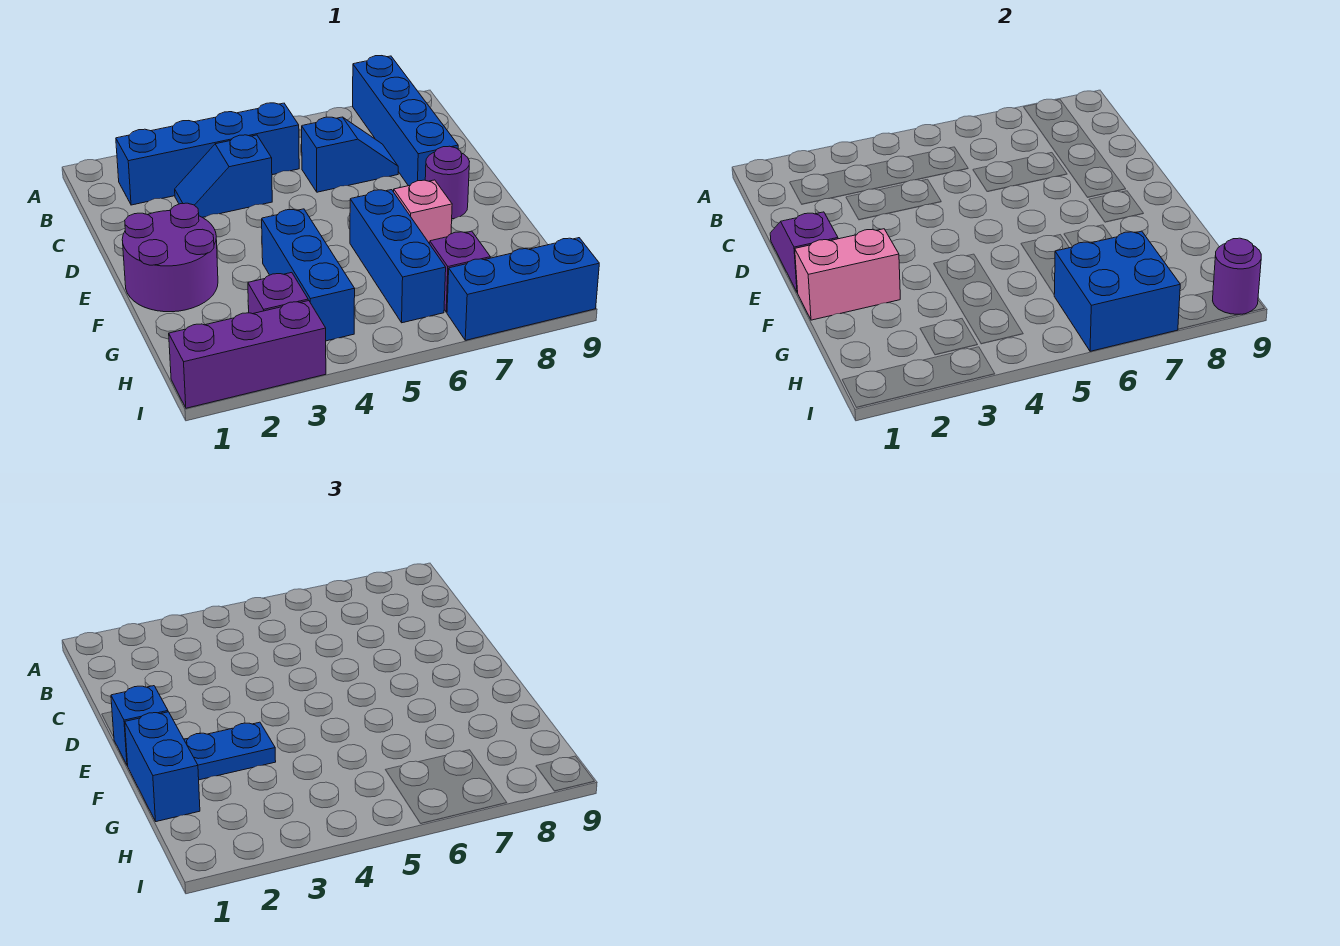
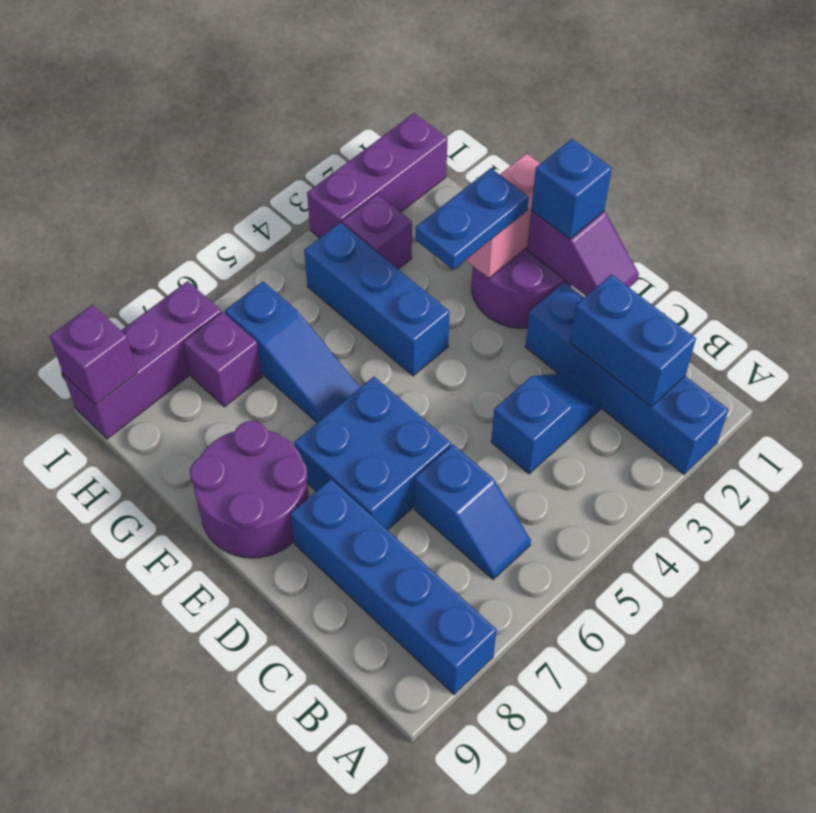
blue brick B2:B5 level 1 -> blue brick A2:D2 level 1
blue slope C6:C7 level 1 top 6 -> blue slope B6:C6 level 1 top C
purple round brick E8 level 1 -> purple round brick E8:F9 level 1
blue brick F1:G1 level 3 -> blue brick B2:C2 level 2
blue brick F6:H6 level 1 -> blue slope F6:H6 level 1 top H
pink brick F7 level 1 -> none
blue brick H6:I7 level 2 -> blue brick D6:E7 level 1
blue brick I7:I9 level 1 -> purple brick I7:I9 level 1
purple round brick I9 level 2 -> purple brick I9 level 2

